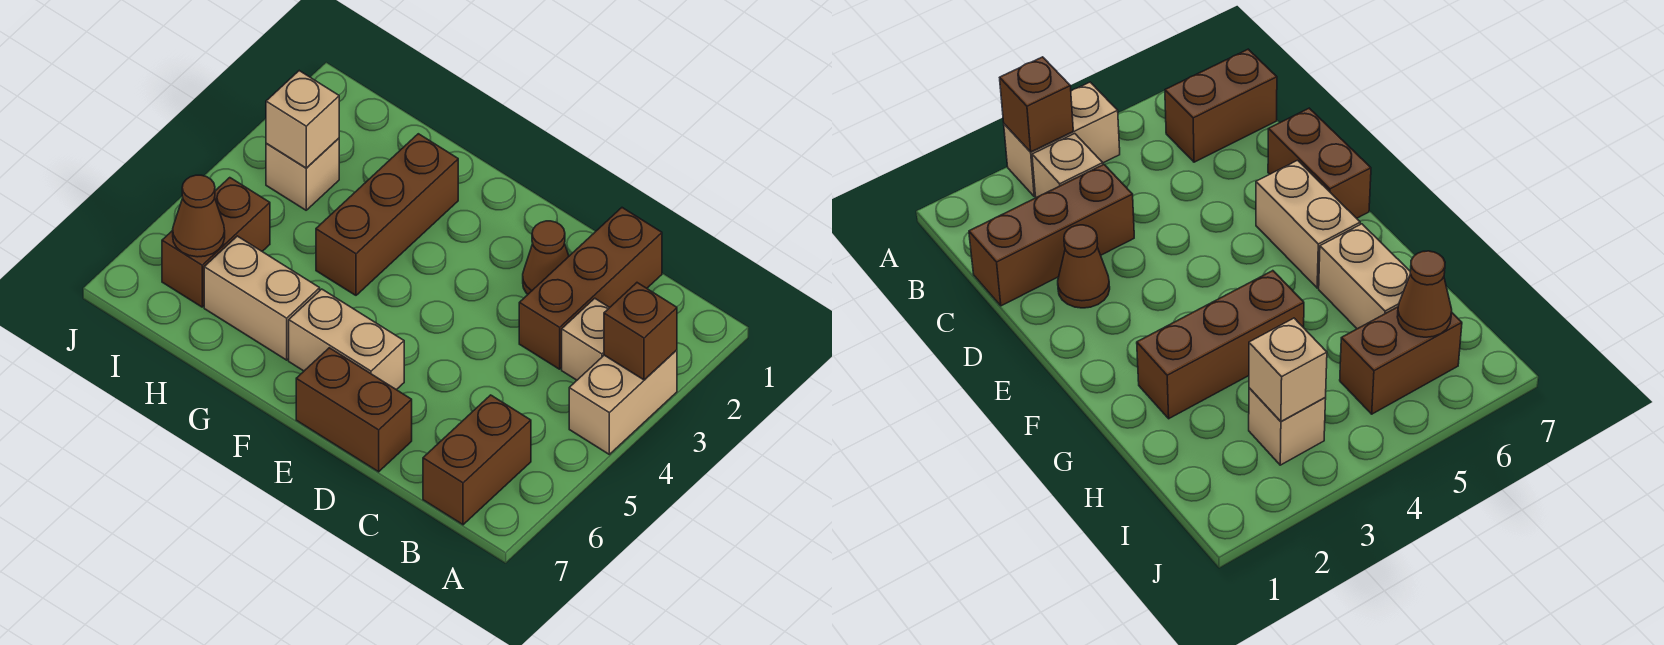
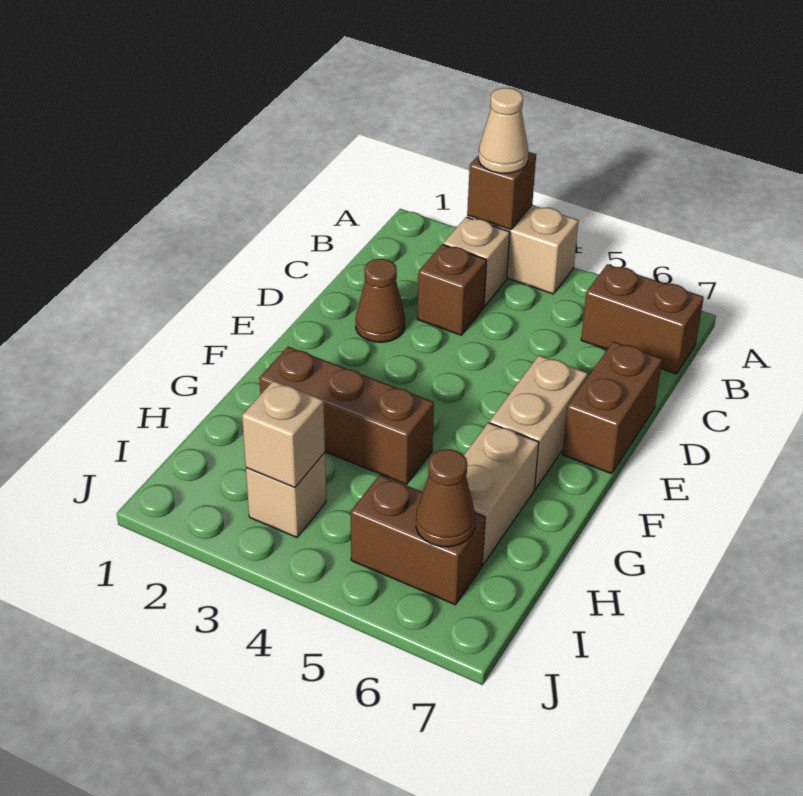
none -> tan cone A3 level 3
brown brick C1:C3 level 1 -> brown brick C3 level 1

